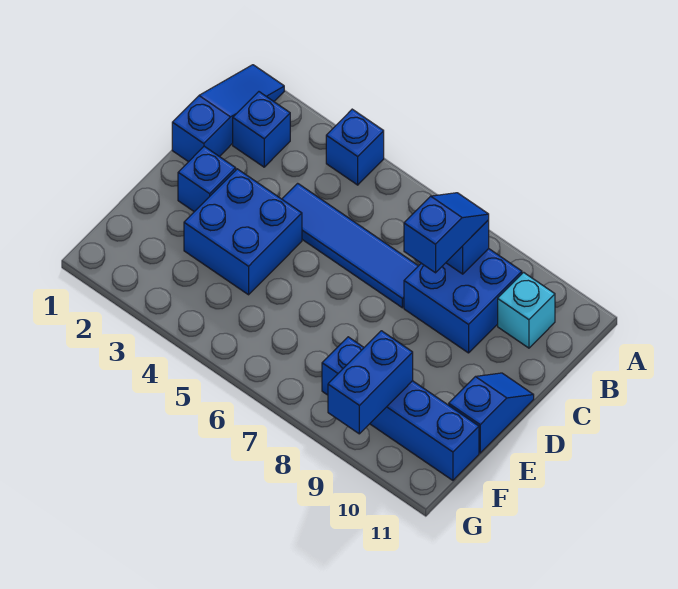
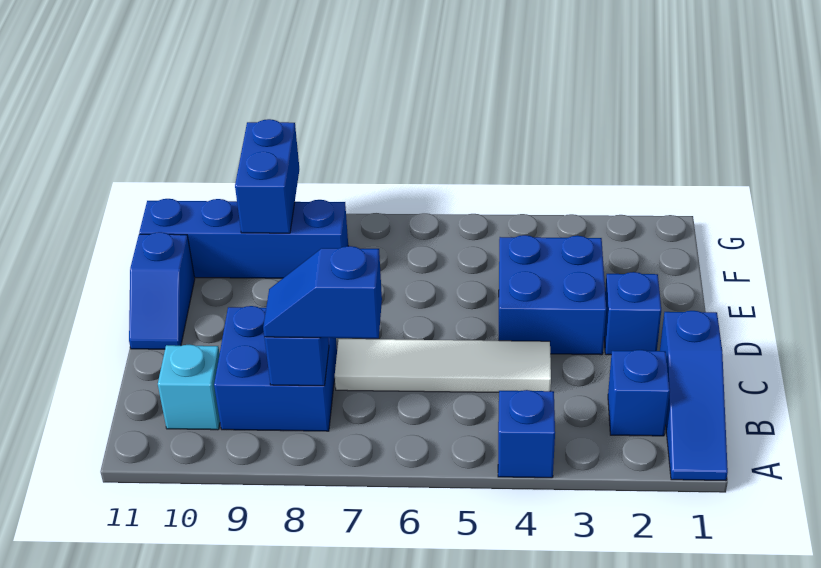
blue slope B8:C8 level 3 top C -> blue slope B7:B8 level 3 top 7
blue tile C4:C7 level 1 -> white tile C4:C7 level 1

